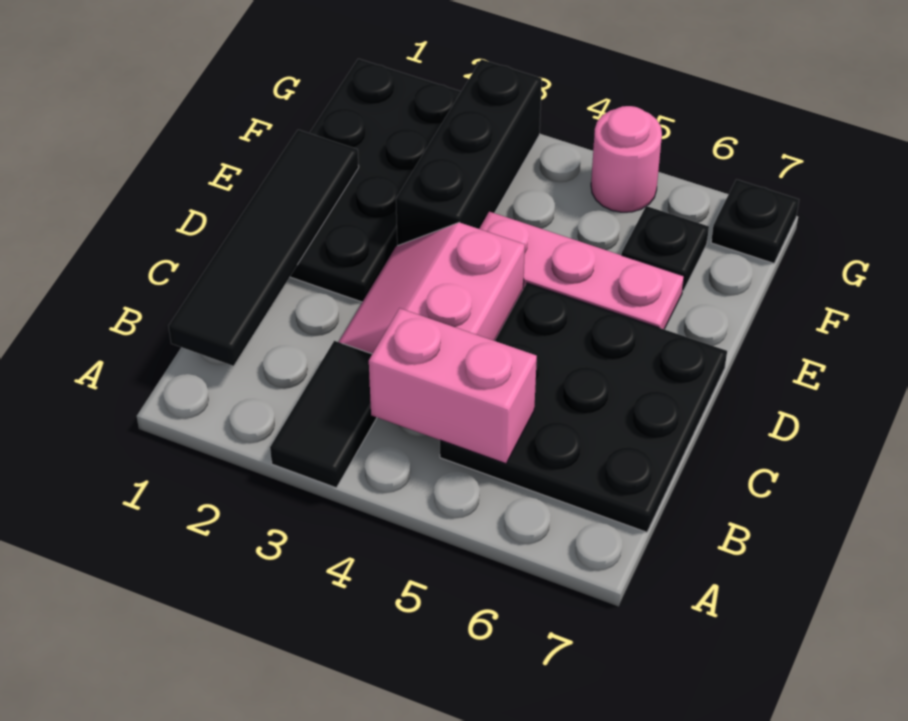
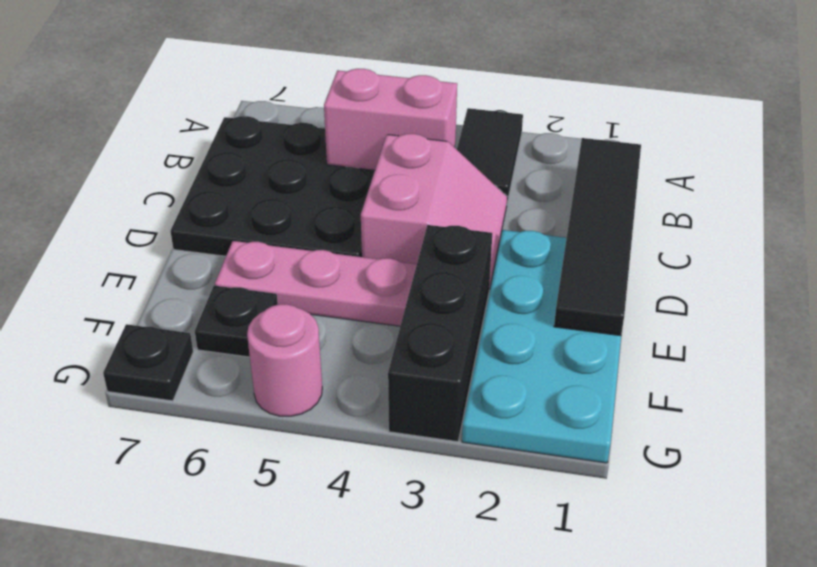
black plate D1:G2 level 1 -> cyan plate D1:G2 level 1

